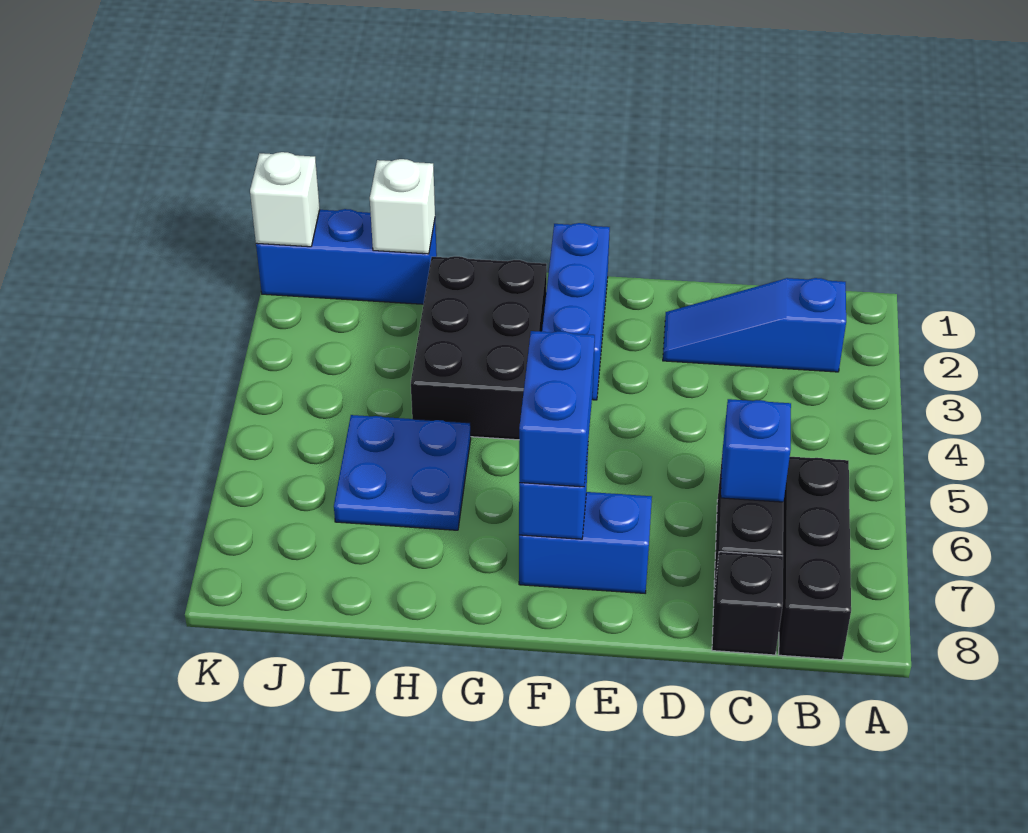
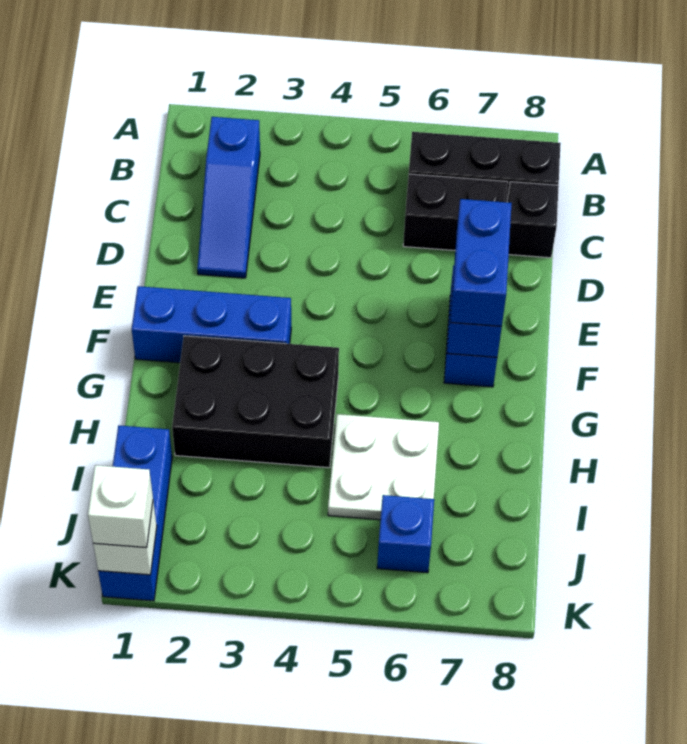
blue brick C6 level 2 -> blue brick J6 level 1
blue brick F6:F7 level 3 -> blue brick E7:F7 level 3
blue plate H5:I6 level 1 -> white plate H5:I6 level 1
white brick I1 level 2 -> white brick K1 level 3

